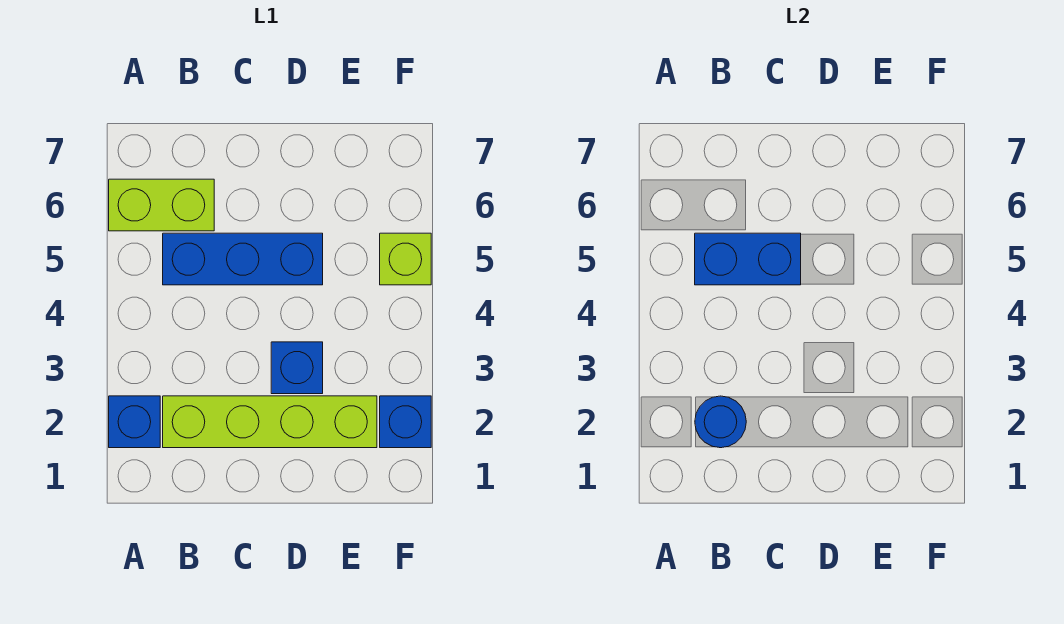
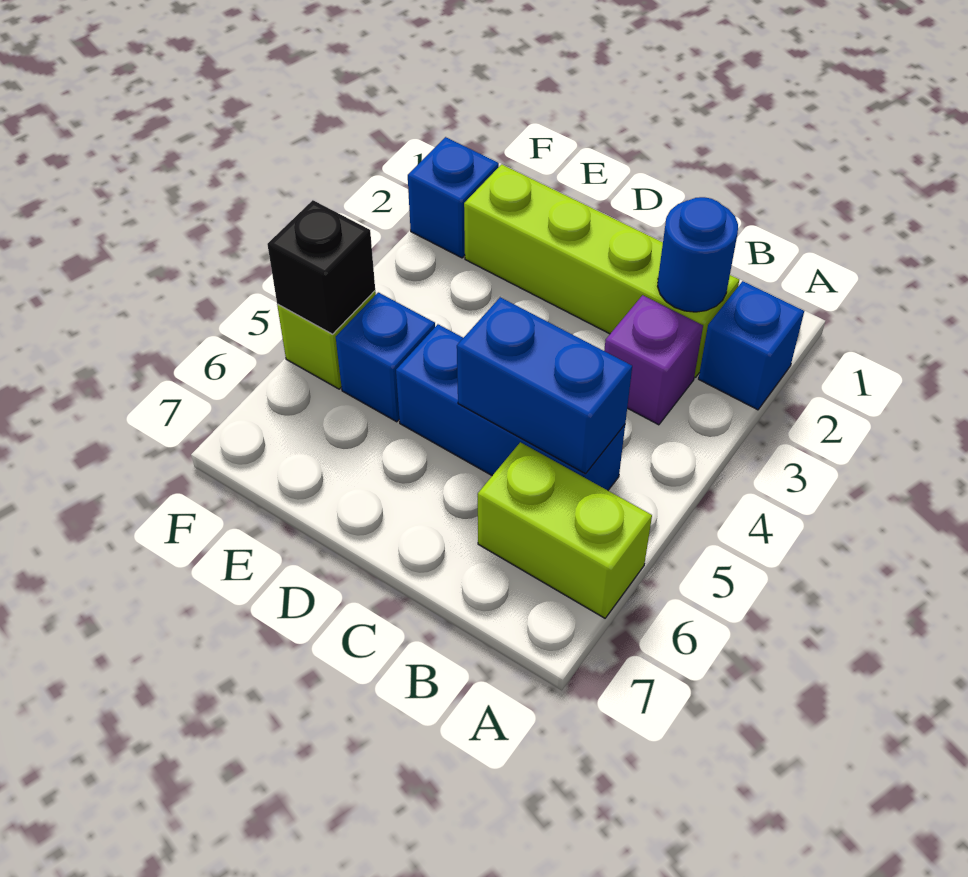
none -> purple brick B3 level 1
blue brick D3 level 1 -> blue brick E5 level 1
none -> black brick F5 level 2

